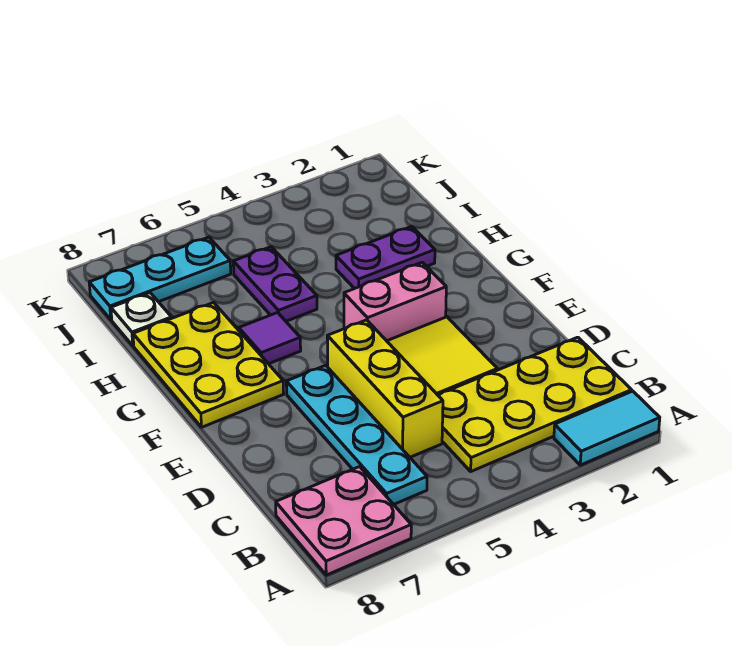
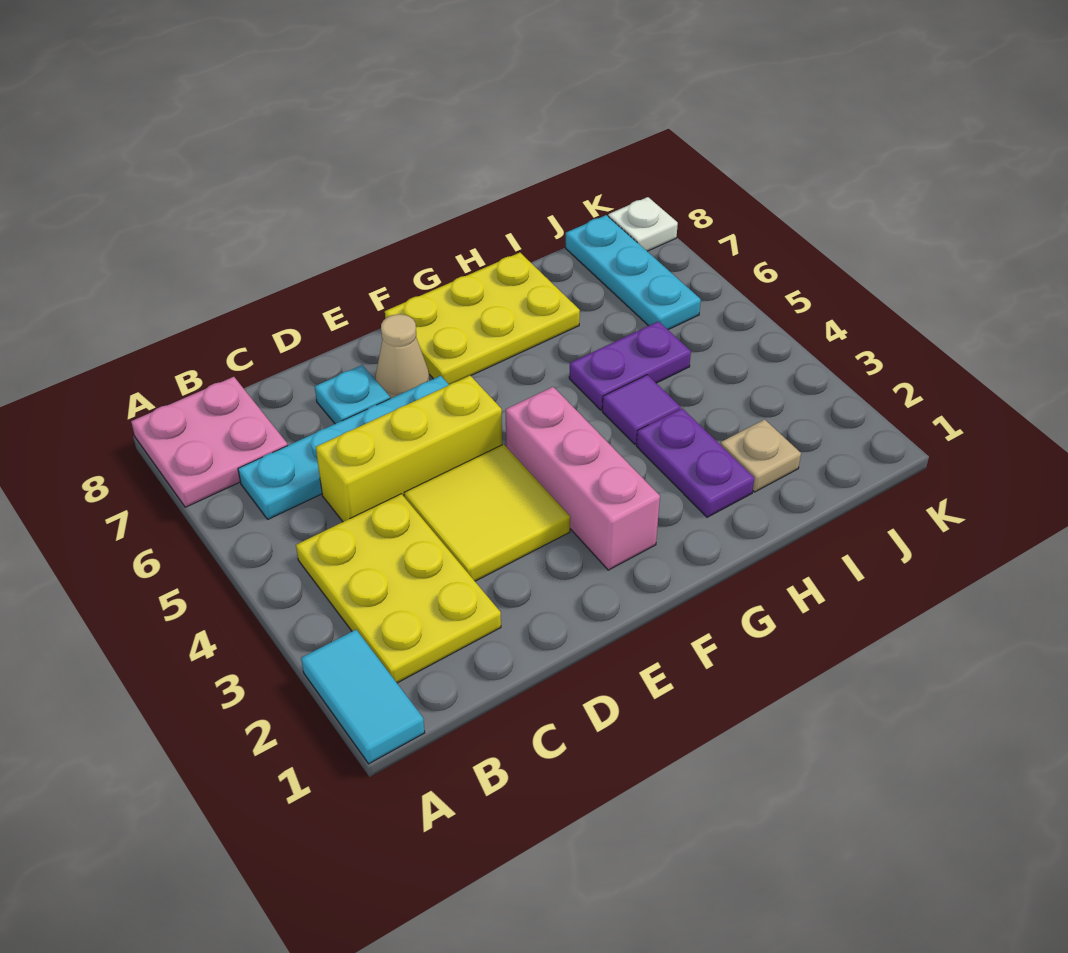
yellow plate B1:C4 level 1 -> yellow plate B2:C4 level 1
none -> cyan plate D7 level 1
none -> tan cone E7 level 1
pink brick F3:F4 level 1 -> pink brick F2:F4 level 1
purple tile G6 level 1 -> purple tile H4 level 1
none -> tan plate I2 level 1
white plate I8 level 1 -> white plate K8 level 1

